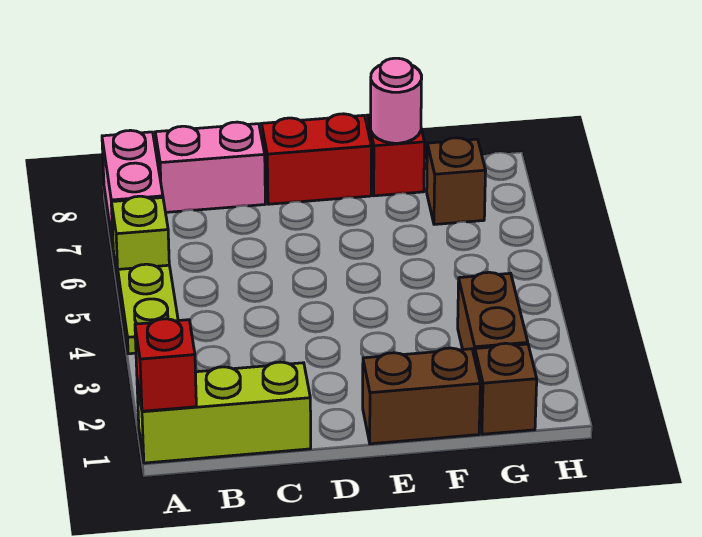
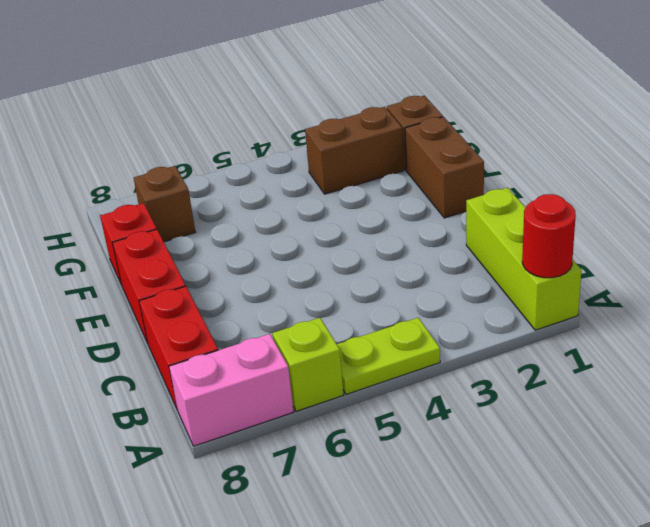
red brick A1 level 2 -> red round brick A1 level 2
pink brick B8:C8 level 1 -> red brick B8:C8 level 1
pink round brick F8 level 2 -> none

